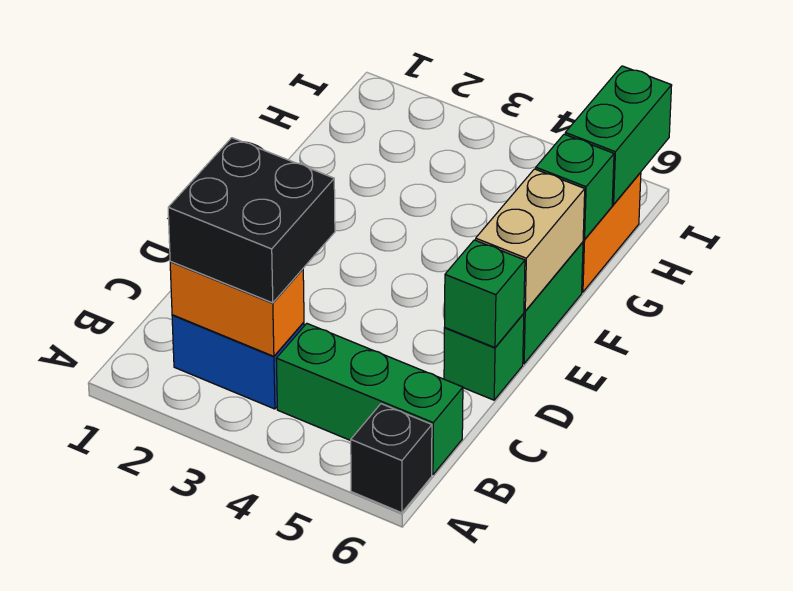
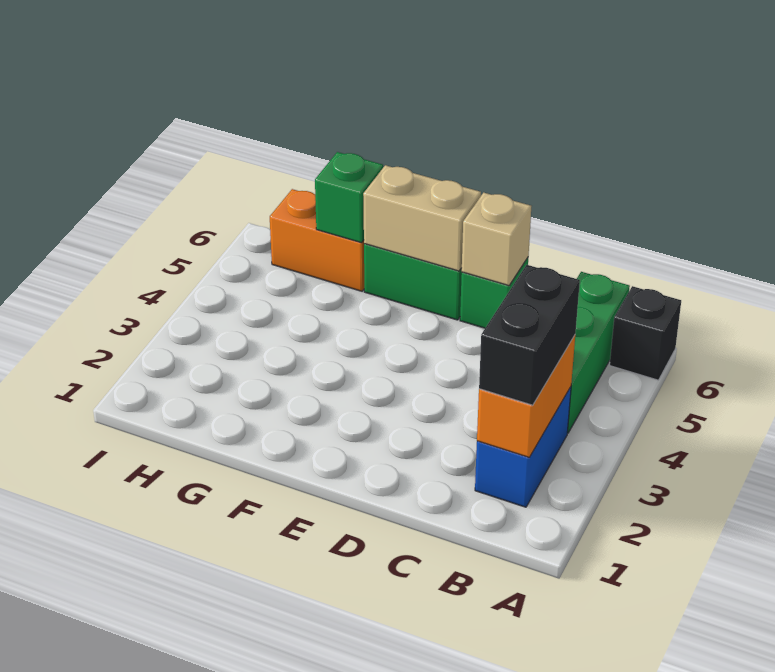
black brick B2:C3 level 3 -> black brick B2:B3 level 3
green brick D6 level 2 -> tan brick D6 level 2
green brick H6:I6 level 2 -> none

